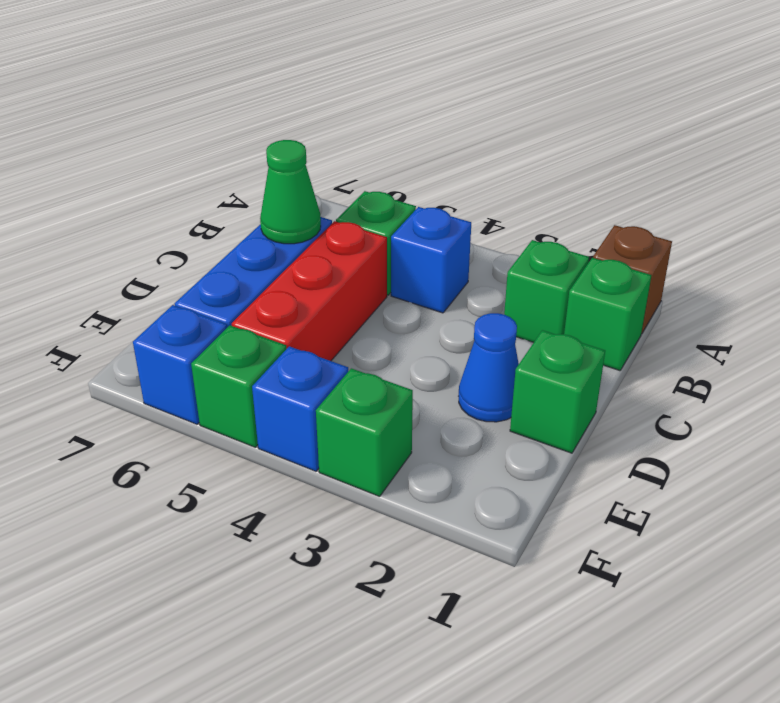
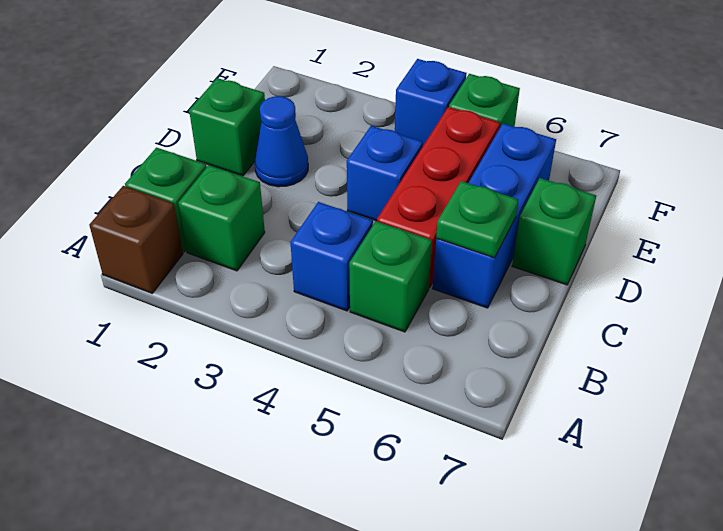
green cone C6 level 2 -> green plate C6 level 2
green brick F3 level 1 -> green brick D7 level 1
blue brick F6 level 1 -> blue brick D4 level 1

